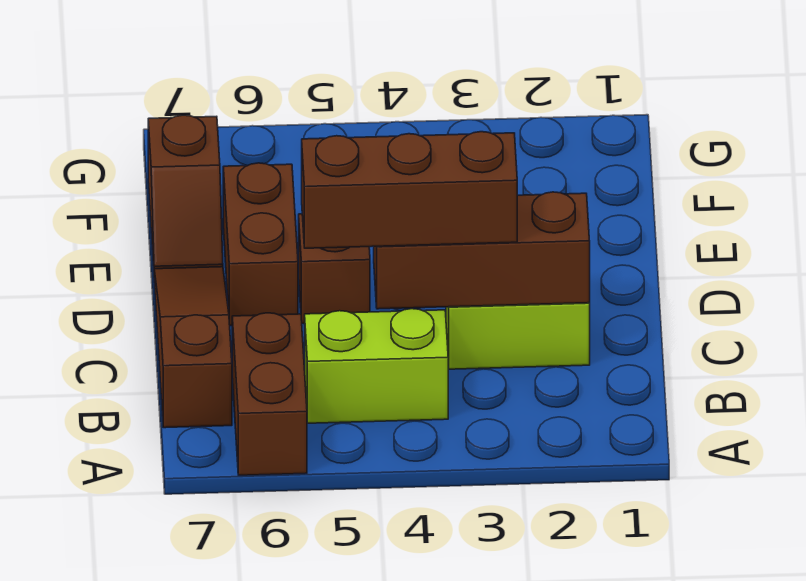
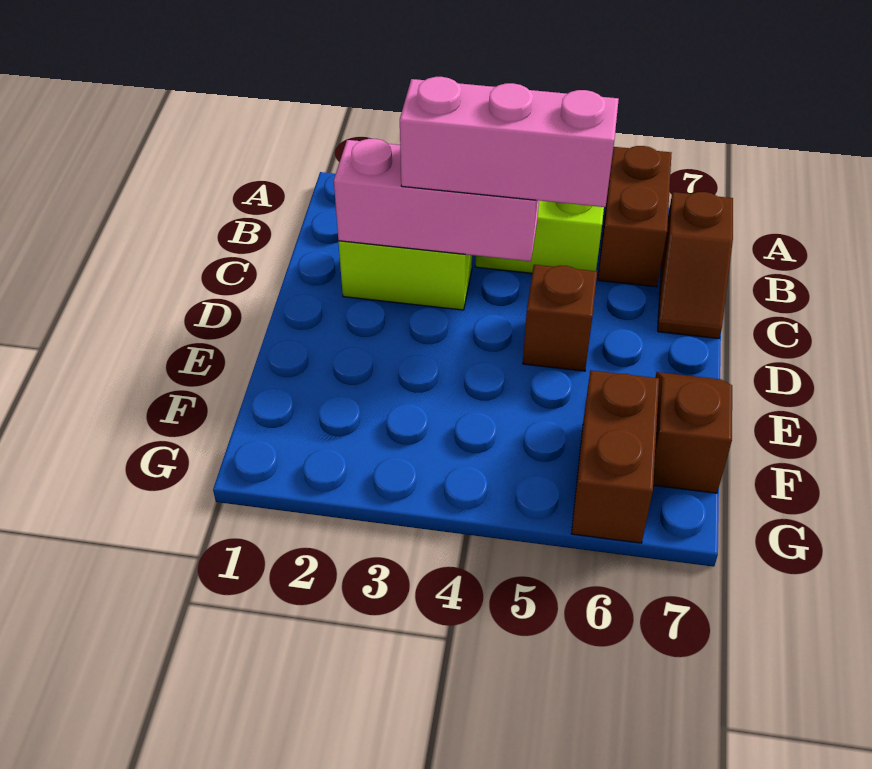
brown slope B7:D7 level 1 top B -> brown slope B7:C7 level 1 top B
brown brick C2:C4 level 2 -> pink brick C2:C4 level 2
brown brick C3:C5 level 3 -> pink brick C3:C5 level 3
brown brick D6:E6 level 1 -> brown brick F6:G6 level 1

